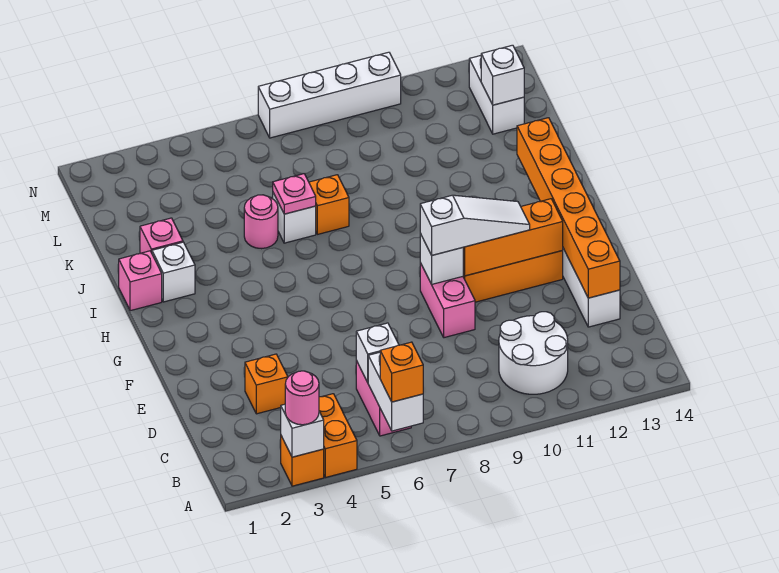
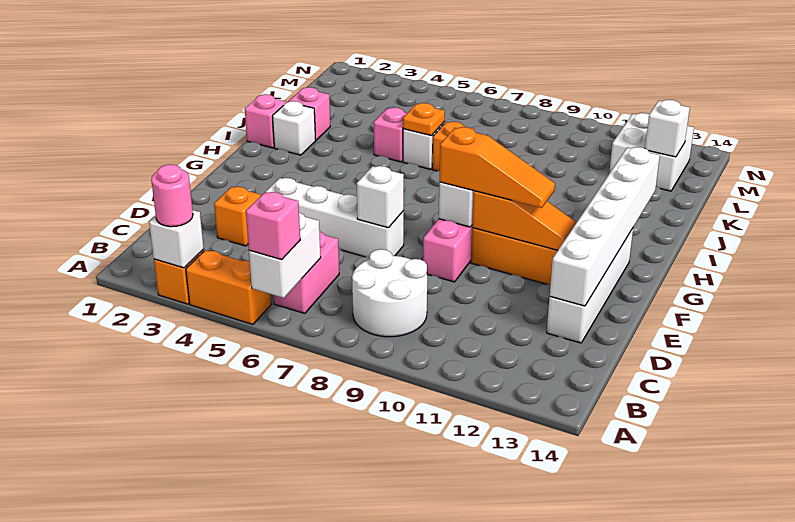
orange brick A4:B4 level 1 -> orange brick A4:A5 level 1
orange brick A6 level 3 -> pink brick A6 level 3
white round brick B10:C11 level 1 -> white round brick B8:C9 level 1
white brick C6 level 2 -> white brick E7 level 2
orange brick D13:I13 level 2 -> white brick D13:I13 level 2
white slope F9:F11 level 3 top 9 -> orange slope F9:F11 level 3 top 9
orange brick F10:F12 level 2 -> orange slope F10:F12 level 2 top 10
pink round brick J5 level 1 -> pink brick J5 level 1
pink plate J6 level 2 -> orange plate J6 level 2
white brick L13:M13 level 1 -> white brick L12:M13 level 1
white brick N7:N10 level 1 -> white brick E4:E7 level 1

